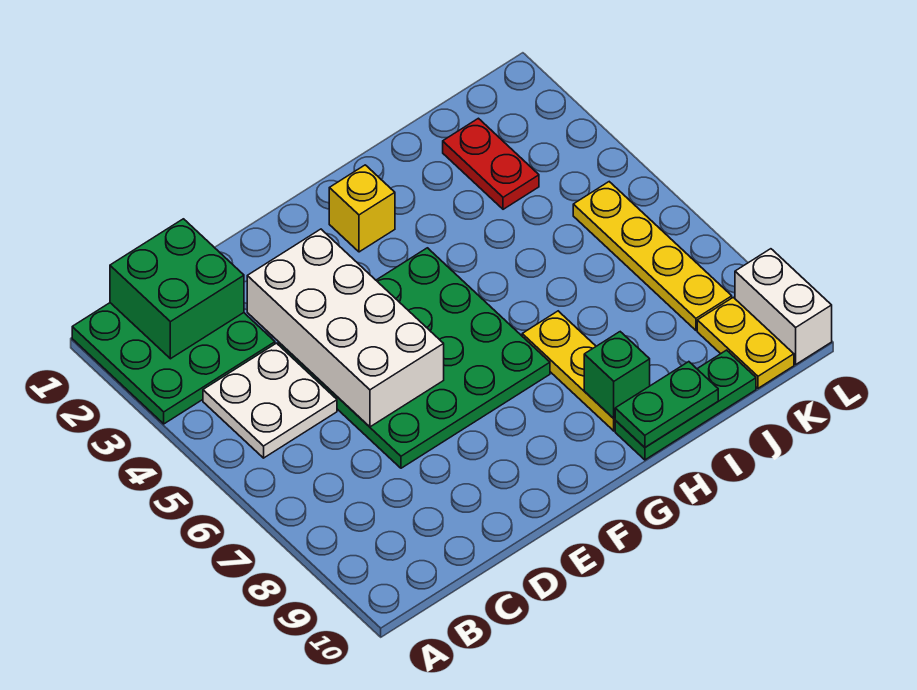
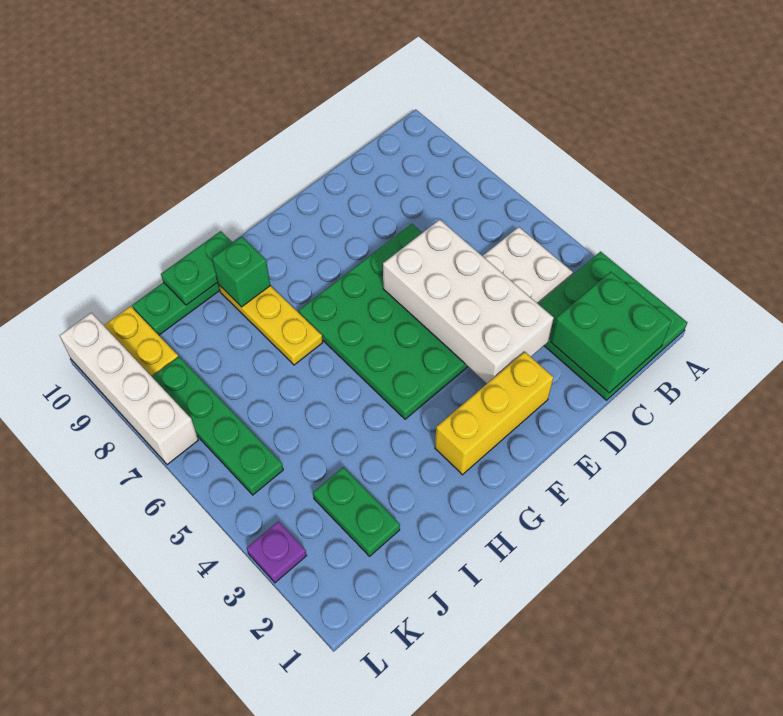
yellow brick G2 level 1 -> yellow brick E2:G2 level 1
red plate J2:J3 level 1 -> green plate J2:J3 level 1
yellow plate K5:K8 level 1 -> green plate K5:K8 level 1
none -> purple plate L3 level 1
white brick L9:L10 level 1 -> white brick L7:L10 level 1

